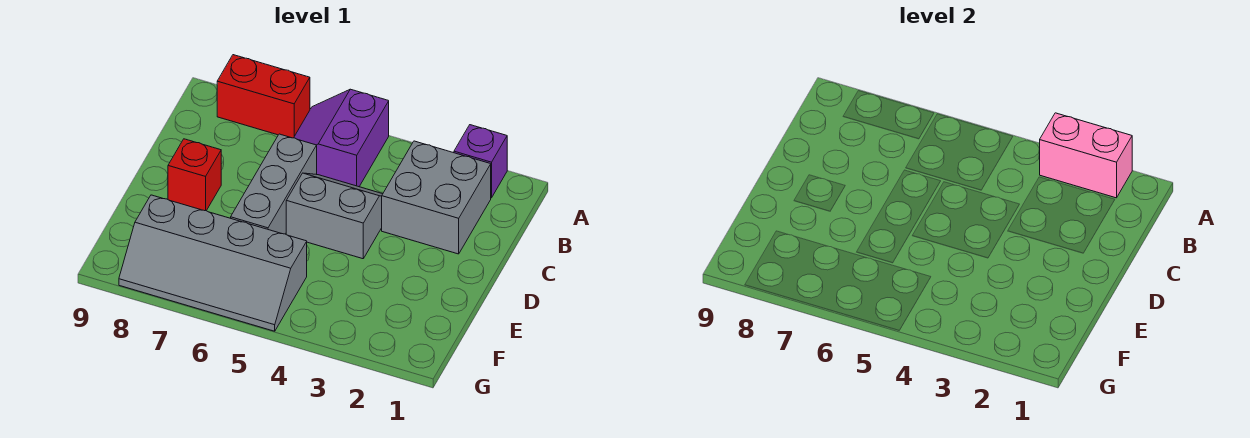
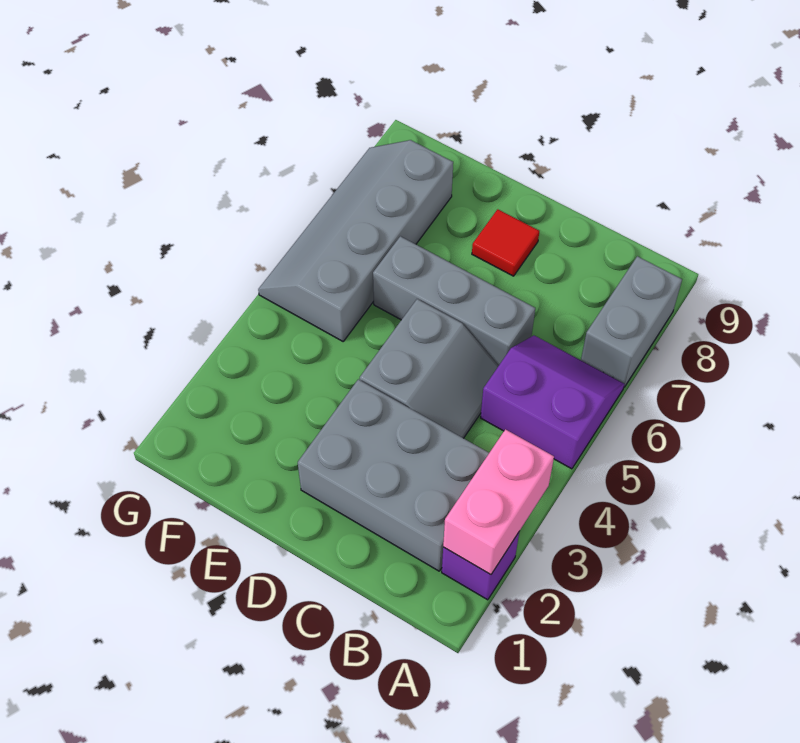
red brick A7:A8 level 1 -> grey brick A7:A8 level 1
grey brick B2:C3 level 1 -> grey brick B2:D3 level 1
red brick D8 level 1 -> red tile D8 level 1

